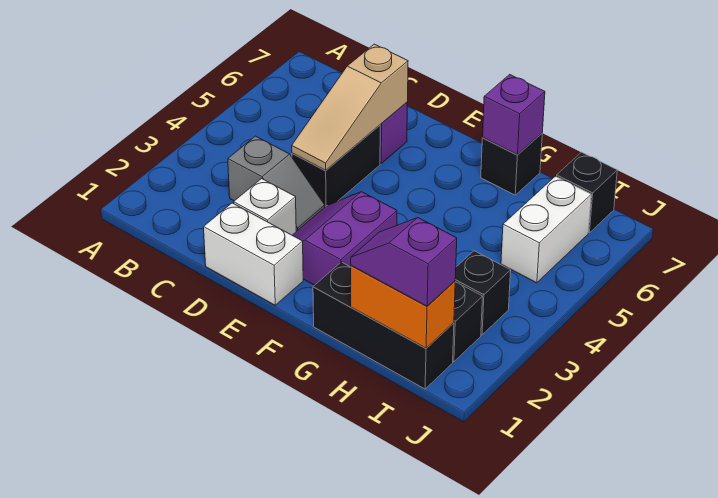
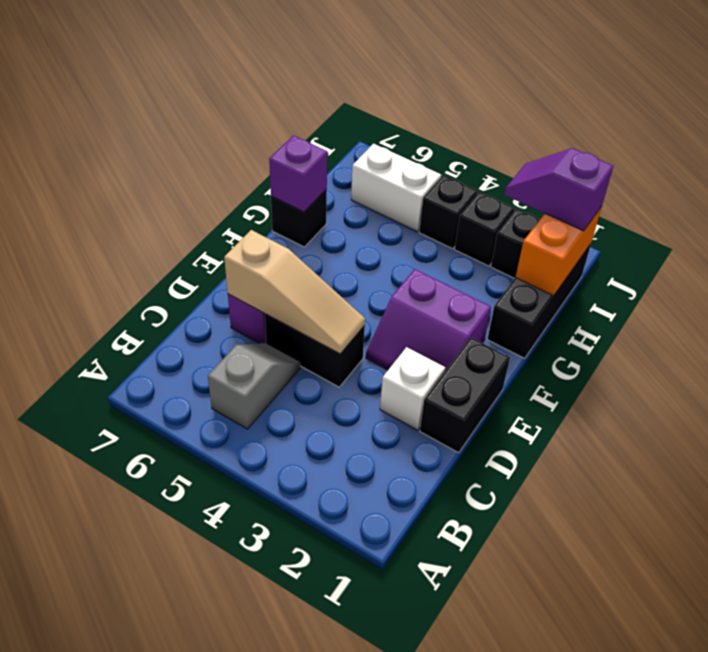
grey slope C3:D3 level 1 top C -> grey slope B5:C5 level 1 top B
white brick D1:E1 level 1 -> black brick D1:E1 level 1
purple slope H1:I1 level 3 top I -> purple slope I1:I2 level 3 top 1
black brick I7 level 1 -> black brick I4 level 1

